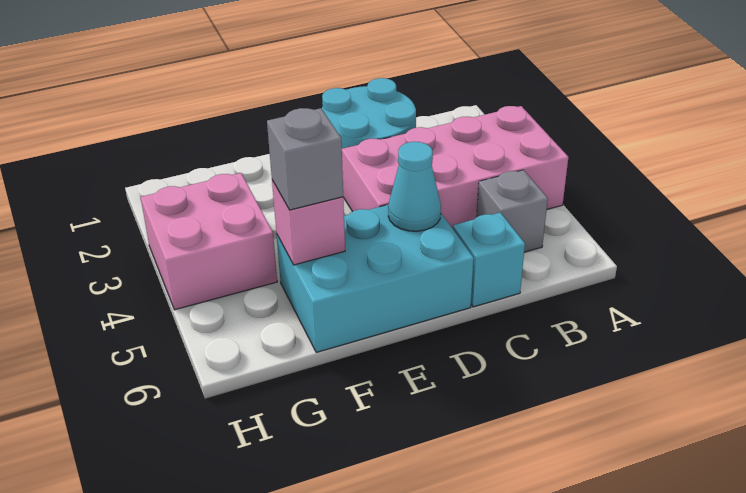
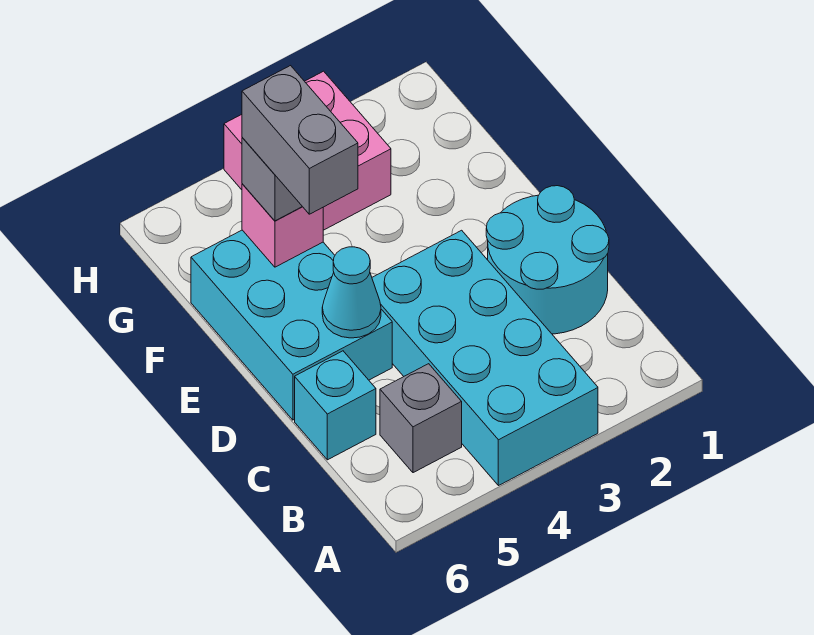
pink brick A3:D4 level 1 -> cyan brick A3:D4 level 1
none -> grey brick E5:F5 level 4

